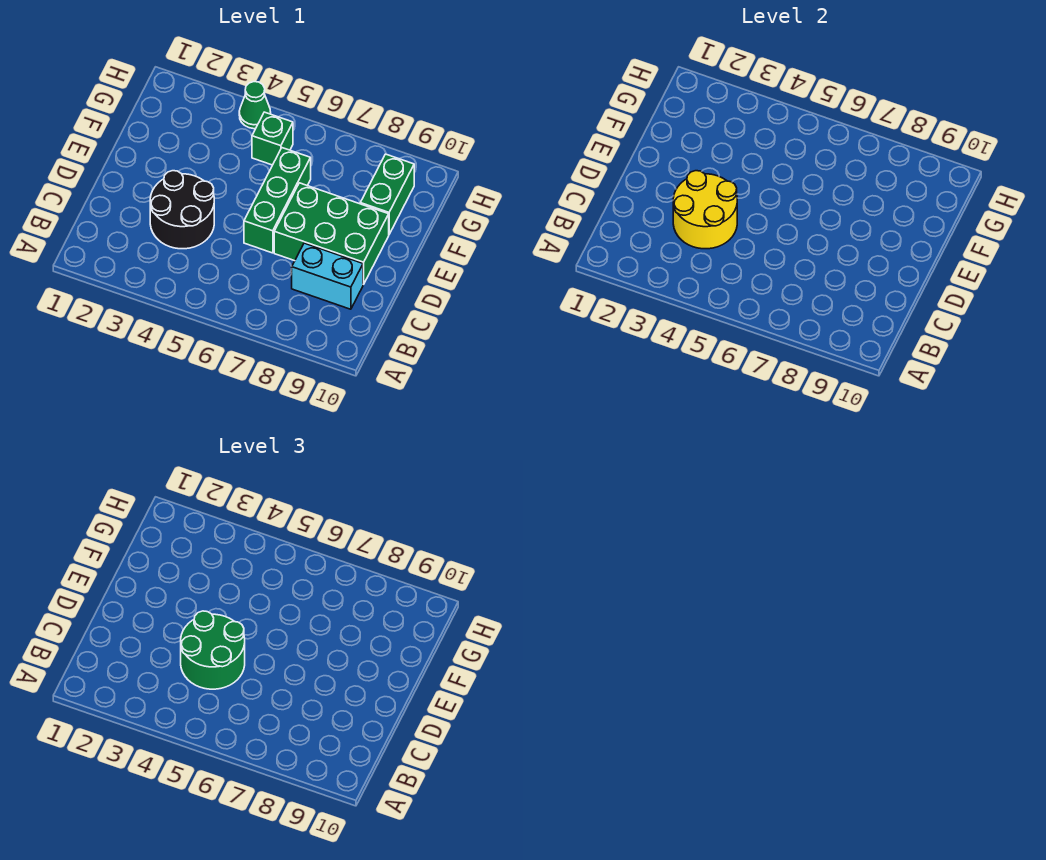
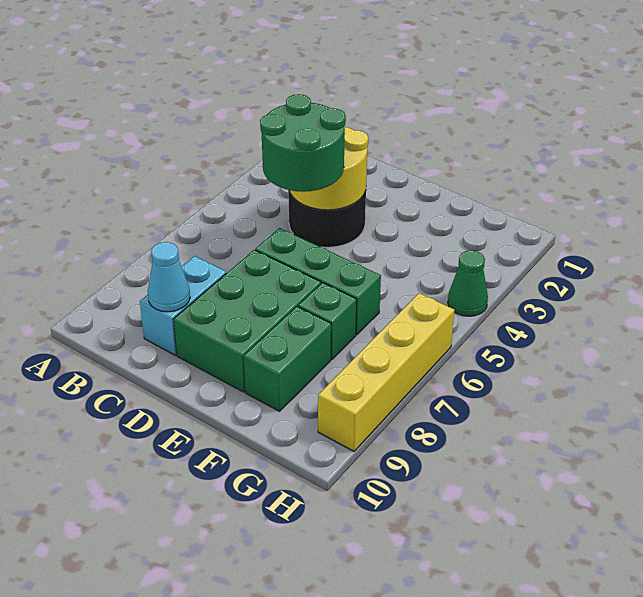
none -> cyan cone C9 level 2
green brick F9:G9 level 1 -> green brick F8:F9 level 1
green brick G5 level 1 -> green brick F7 level 1
none -> yellow brick H6:H9 level 1

